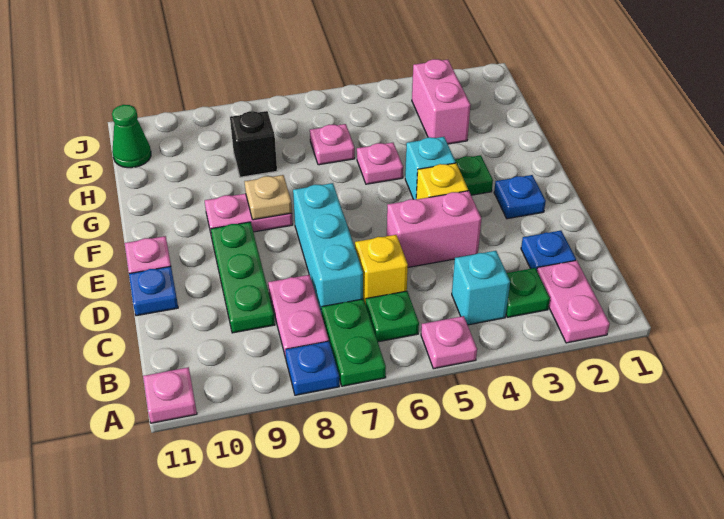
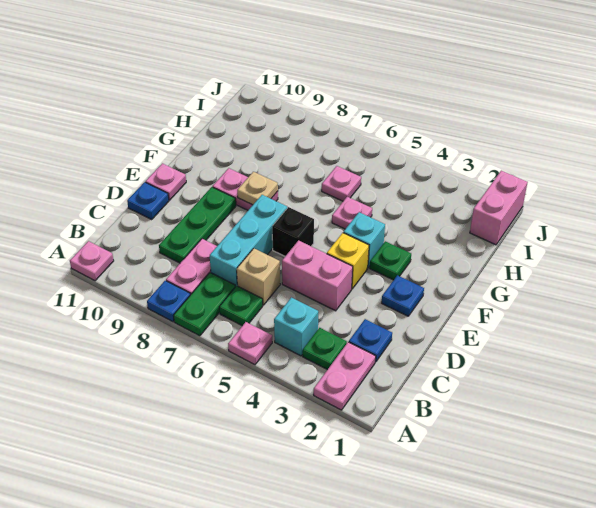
yellow brick C6 level 1 -> tan brick C6 level 1
pink brick H3:I3 level 1 -> pink brick I1:J1 level 1
black brick H8 level 1 -> black brick E6 level 1
green cone I11 level 1 -> none

